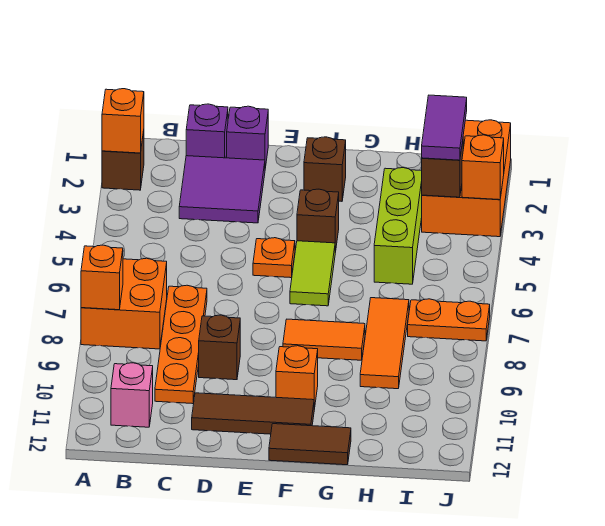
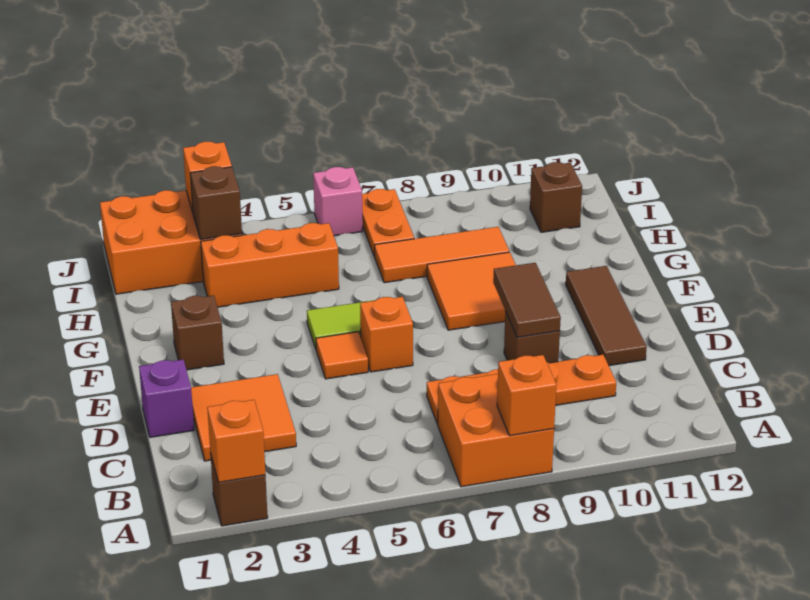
pink brick B11 level 1 -> pink brick J6 level 1
purple brick C1 level 1 -> none
purple tile C2:D3 level 1 -> orange tile C2:D3 level 1
orange plate E5 level 1 -> orange tile E5 level 1
brown brick F4 level 1 -> brown brick I11 level 1
orange tile F8:G8 level 1 -> orange tile F8:G9 level 1
orange brick F10 level 1 -> orange brick E6 level 1
brown tile F12:G12 level 1 -> brown tile D9:E9 level 2
lime brick H3:H5 level 1 -> orange brick H3:H5 level 1
purple tile I2:I3 level 3 -> none

